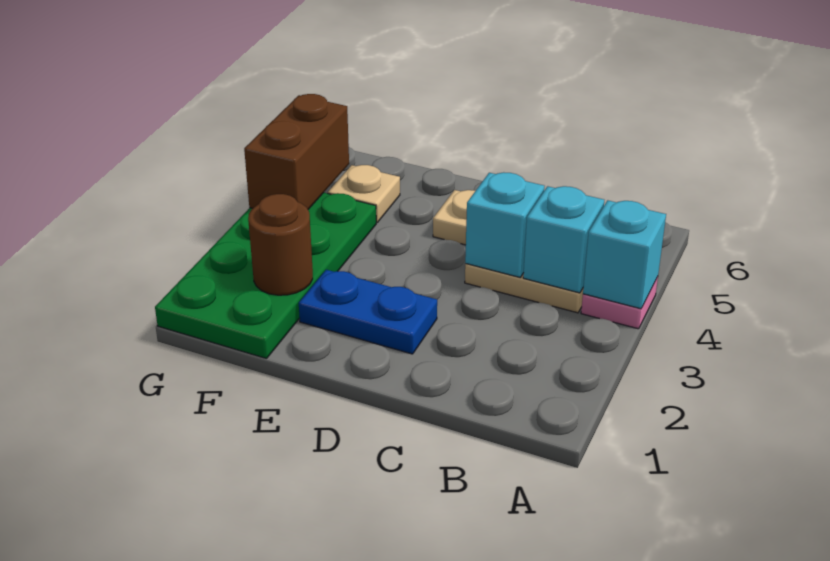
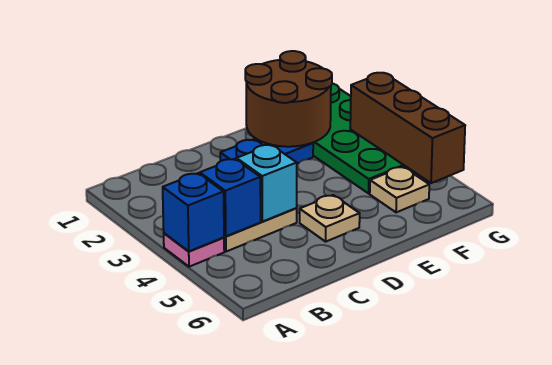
cyan brick A4 level 2 -> blue brick A4 level 2
cyan brick B4 level 2 -> blue brick B4 level 2
brown round brick F2 level 2 -> brown round brick E1:F2 level 2
brown brick G4:G5 level 2 -> brown brick G3:G5 level 2

